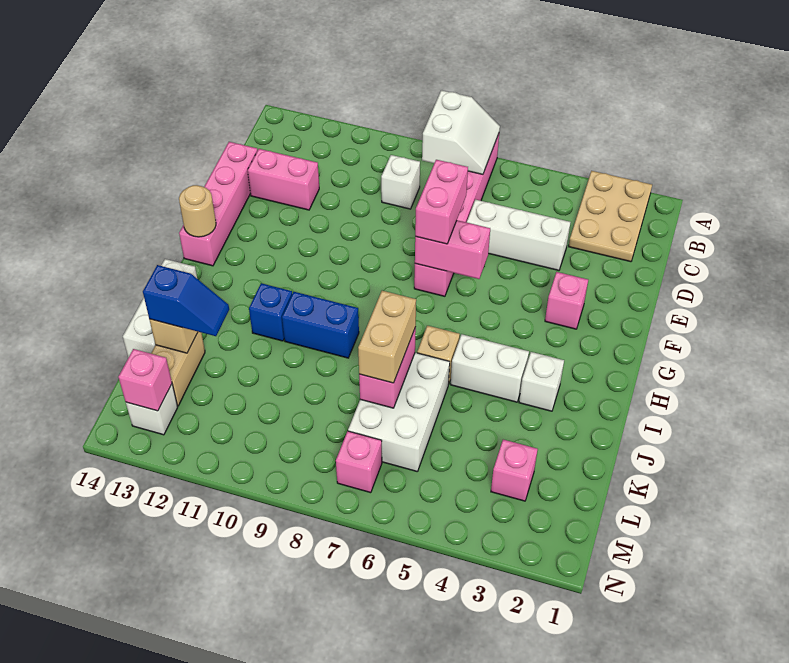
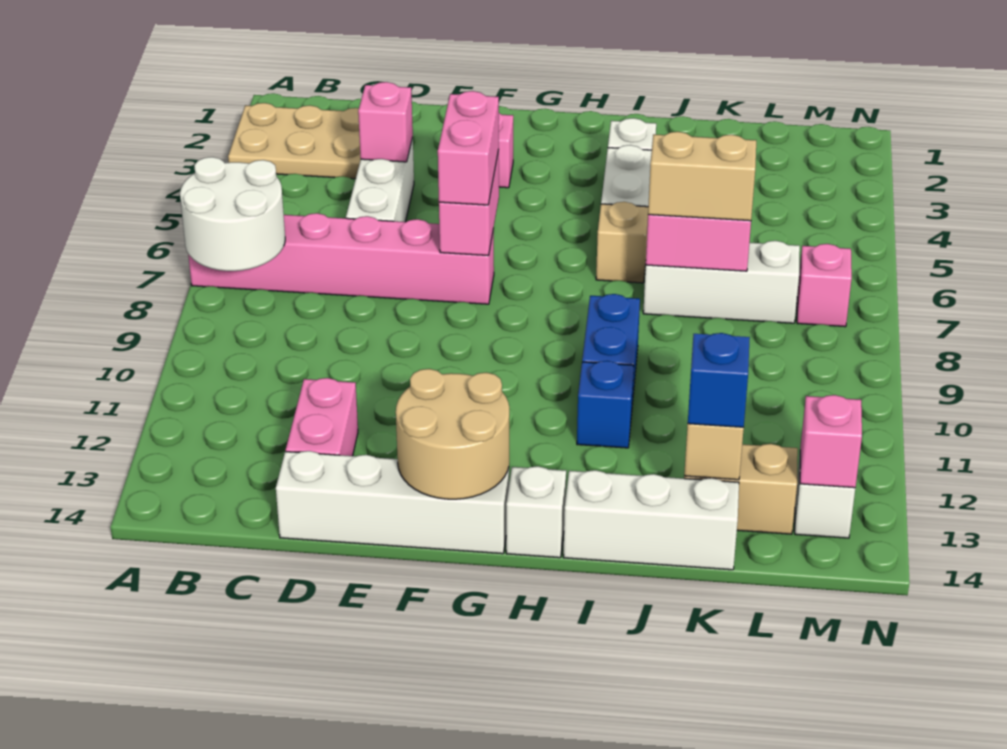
white slope A7:B8 level 2 top 8 -> white round brick A7:B8 level 2
white brick C9 level 1 -> white brick H14 level 1
pink brick D14:G14 level 1 -> white brick D14:G14 level 1
pink brick E7:F7 level 3 -> pink brick F6:F7 level 3
tan round brick G14 level 2 -> tan round brick F13:G14 level 2
white brick J6:L7 level 1 -> white brick J7:L7 level 1
pink brick L3 level 1 -> pink brick D4 level 2

